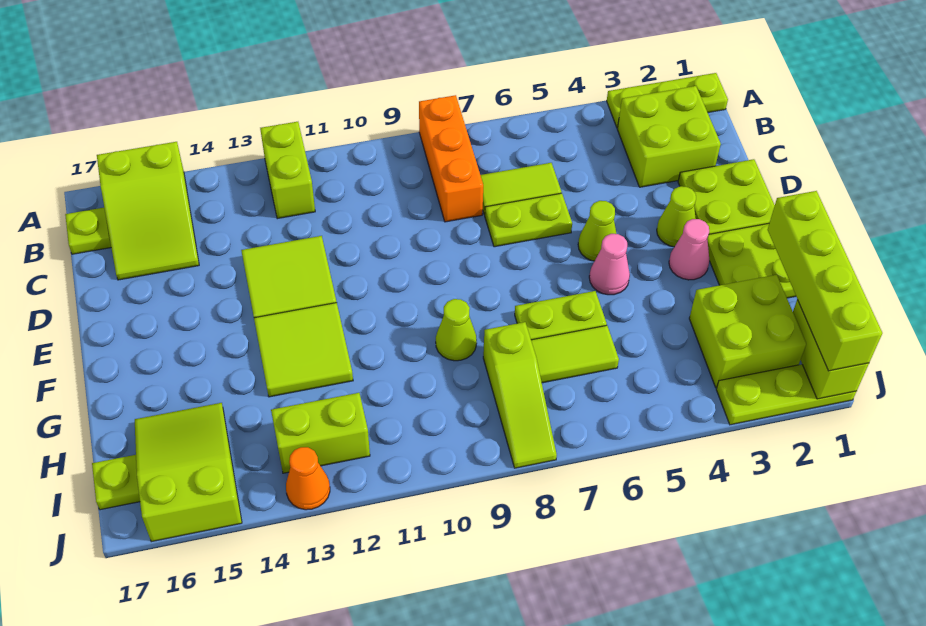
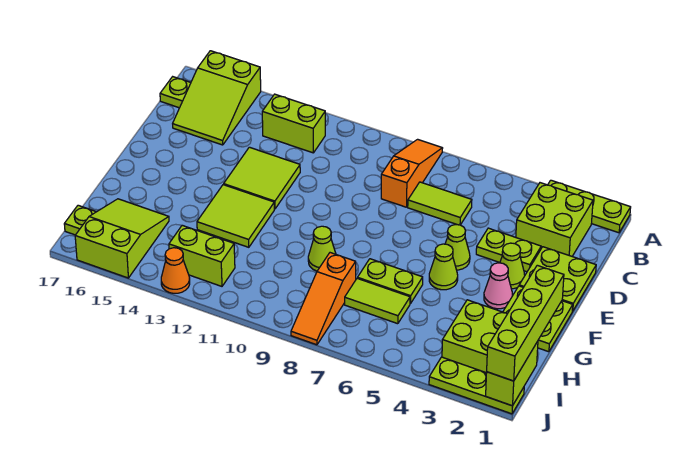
orange brick A8:C8 level 1 -> orange slope A8:C8 level 1 top C
lime brick A12:B12 level 1 -> lime brick B12:B13 level 1
lime plate D6:D7 level 1 -> lime plate D3:D4 level 1
pink cone F5 level 1 -> lime cone F5 level 1
lime slope H8:J8 level 1 top H -> orange slope H8:J8 level 1 top H

